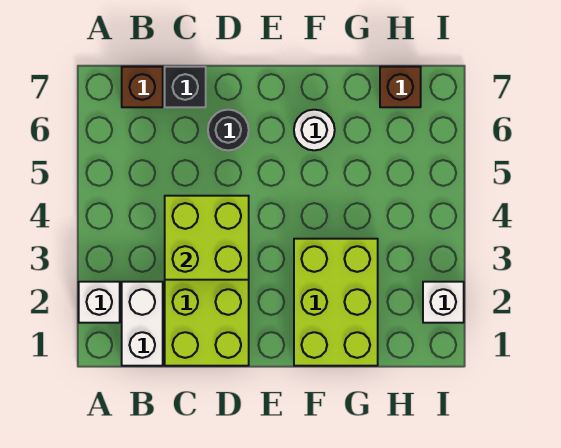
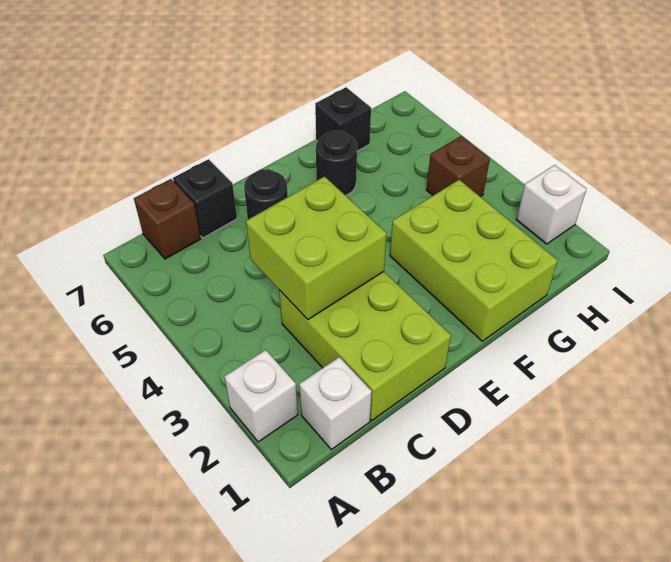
white brick B1:B2 level 1 -> white brick B1 level 1
white round brick F6 level 1 -> black round brick F6 level 1
none -> black brick G7 level 1
brown brick H7 level 1 -> brown brick H4 level 1

